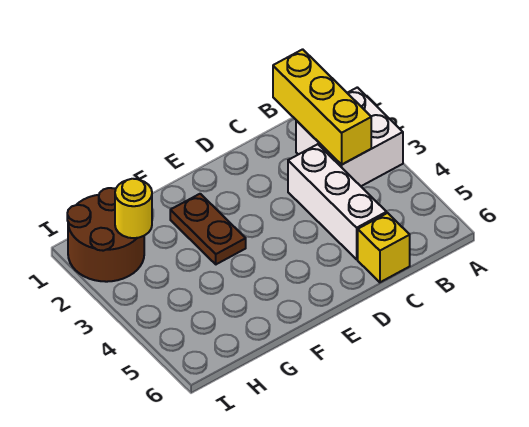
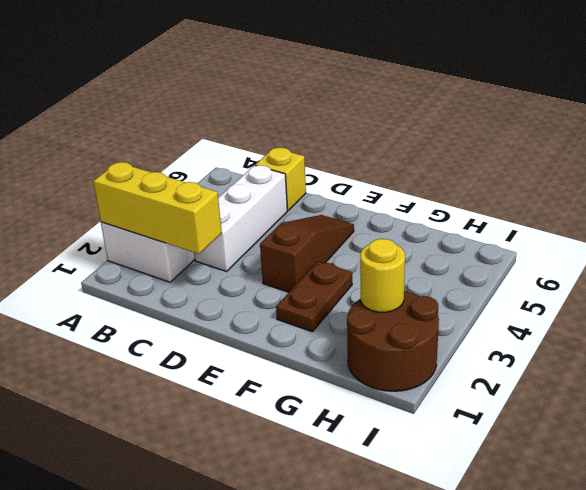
yellow brick B1:B3 level 2 -> yellow brick A2:C2 level 2
none -> brown slope E3:E5 level 1 top 3

